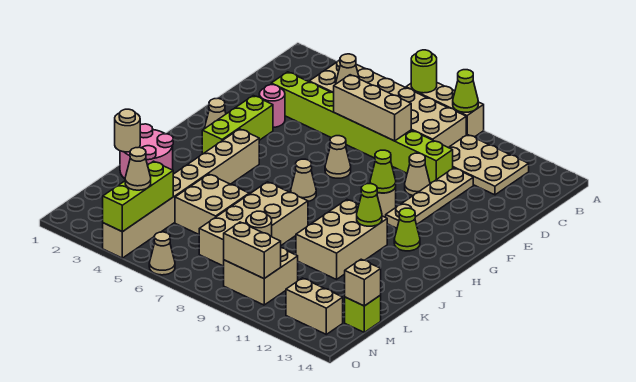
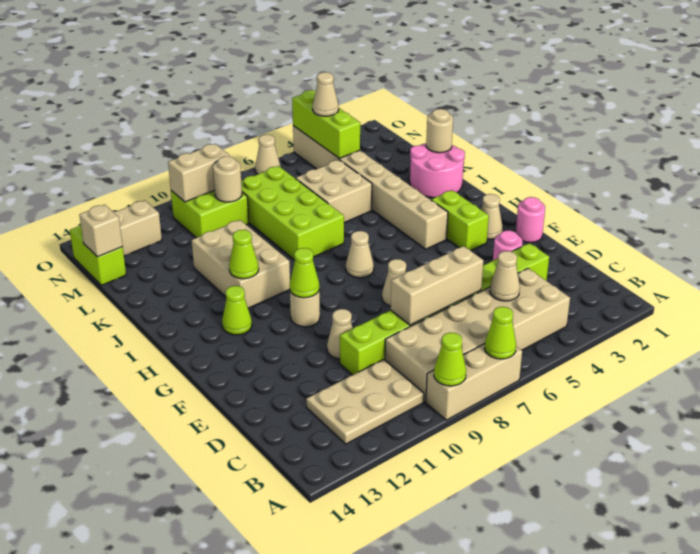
lime round brick A7 level 2 -> lime cone A7 level 2
tan plate D11:G11 level 1 -> none
none -> pink round brick F1 level 1
lime brick F3:H3 level 1 -> lime brick G3:H3 level 1
tan brick J7:M8 level 1 -> lime brick J7:M8 level 1
tan brick M9:N10 level 1 -> lime brick M9:N10 level 1
lime brick M14 level 1 -> lime brick M14:N14 level 1

